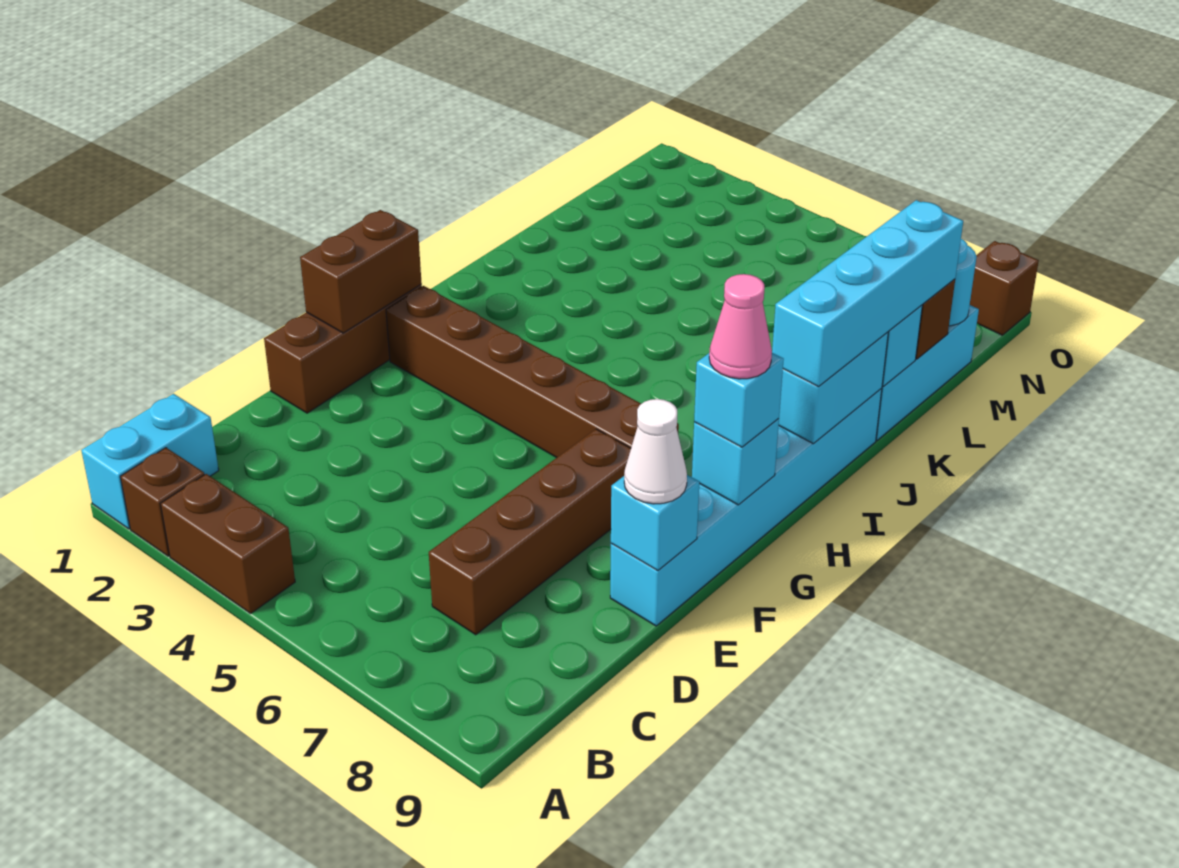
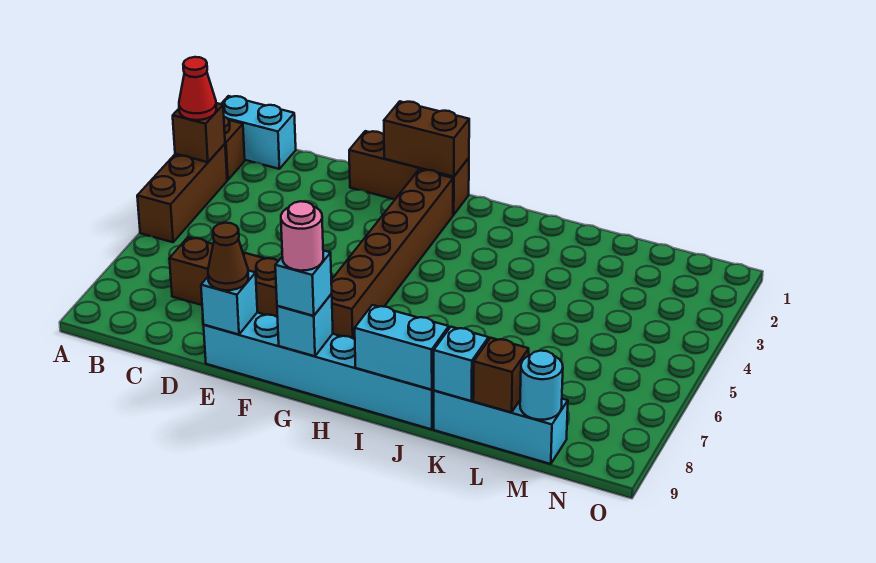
brown brick A3:A4 level 1 -> brown brick A3:A5 level 1
none -> red cone A3 level 3
white cone E9 level 3 -> brown cone E9 level 3
pink cone G9 level 4 -> pink round brick G9 level 4
cyan brick I9:L9 level 3 -> none
brown brick O9 level 1 -> brown brick A3 level 2

